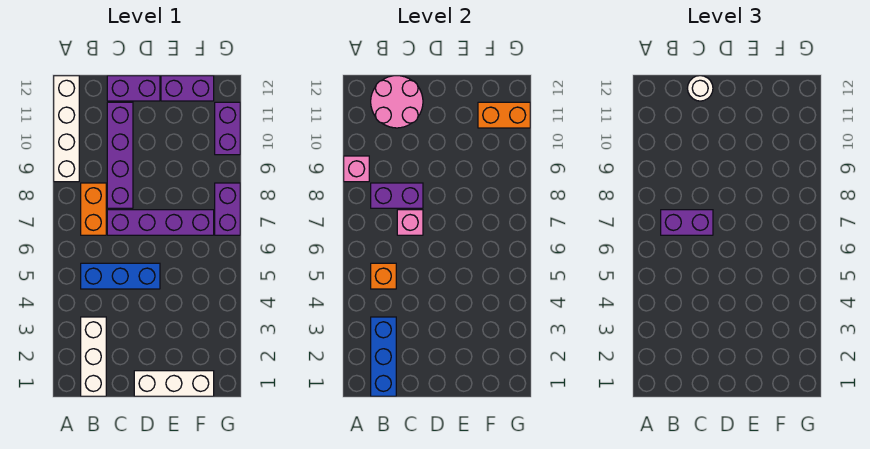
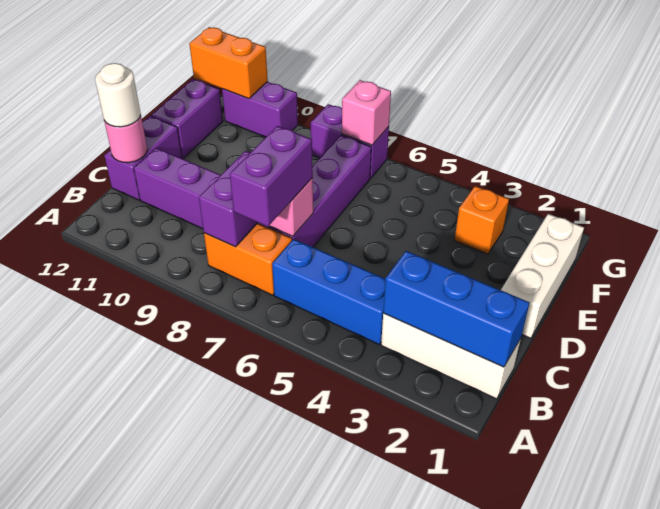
white brick A9:A12 level 1 -> none
pink brick A9 level 2 -> pink brick G7 level 2
blue brick B5:D5 level 1 -> blue brick B4:B6 level 1
orange brick B5 level 2 -> orange brick F3 level 1
pink round brick B11:C12 level 2 -> pink round brick C12 level 2
orange brick F11:G11 level 2 -> orange brick G11:G12 level 2

